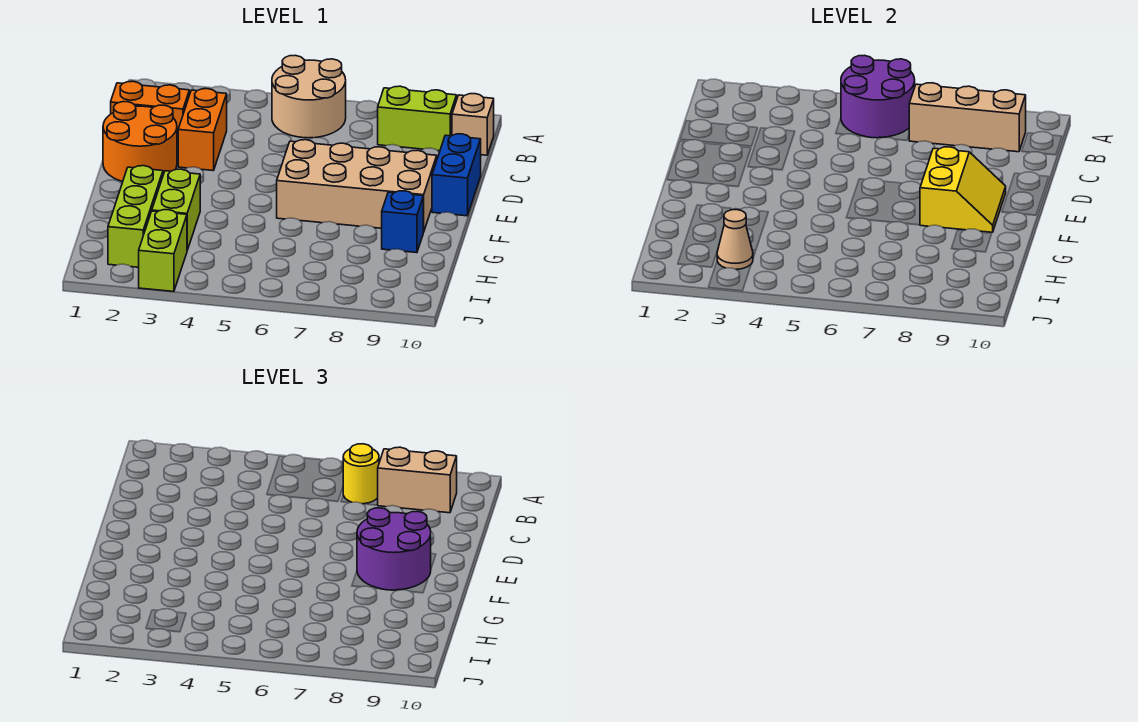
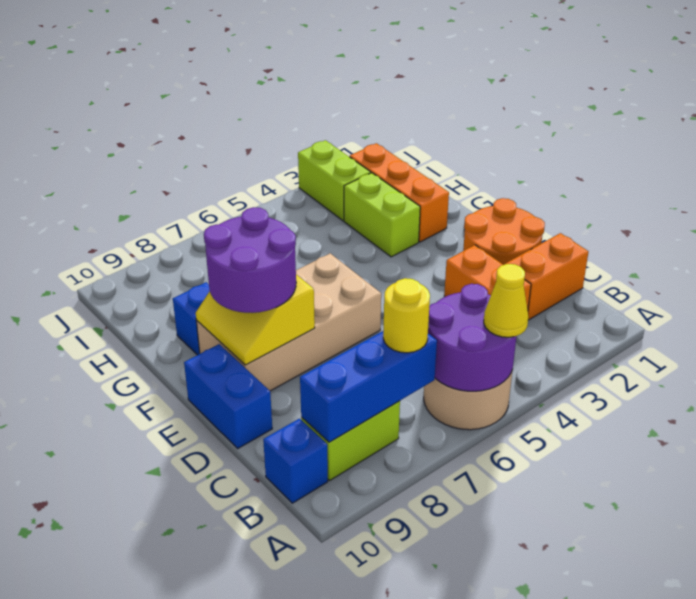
none -> yellow cone A5 level 3
tan brick B7:B9 level 2 -> blue brick B7:B9 level 2
tan brick B8:B9 level 3 -> none
tan brick B10 level 1 -> blue brick B10 level 1
lime brick G2:I2 level 1 -> orange brick G2:I2 level 1
tan cone I3 level 2 -> none

